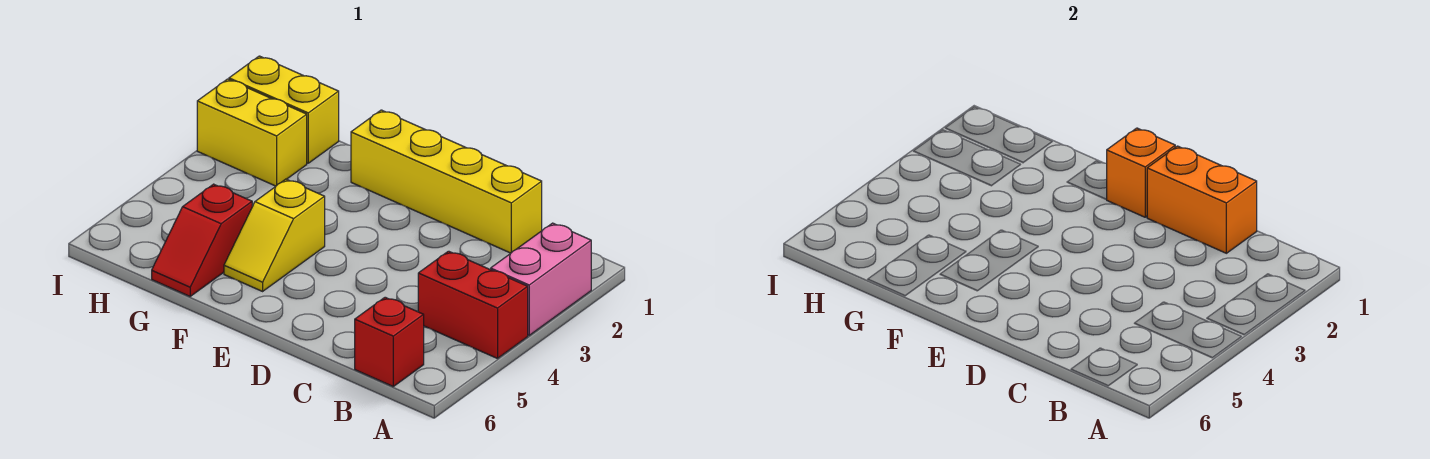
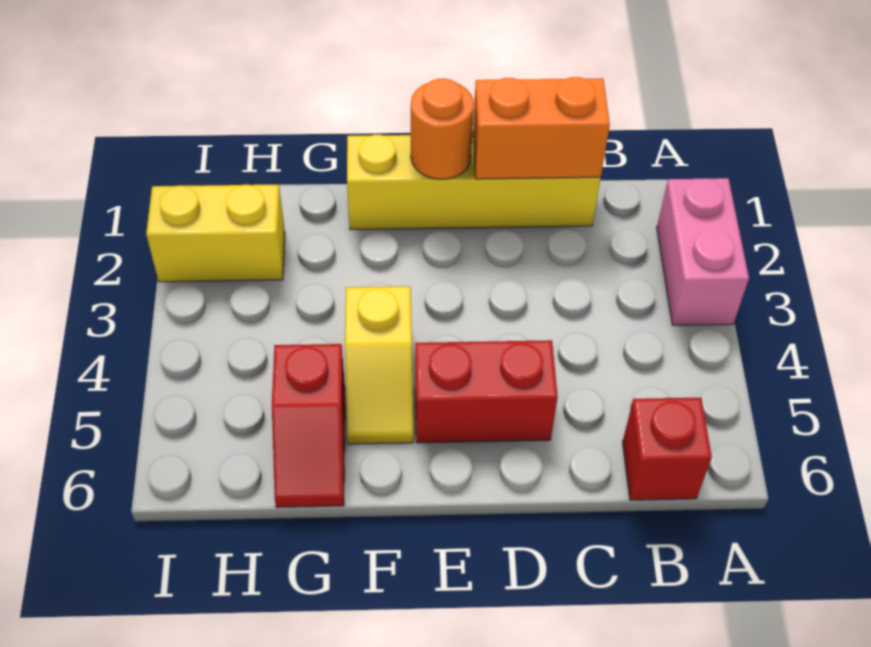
red brick A4:B4 level 1 -> red brick D5:E5 level 1
orange brick E1 level 2 -> orange round brick E1 level 2
yellow brick H1:I1 level 1 -> none

